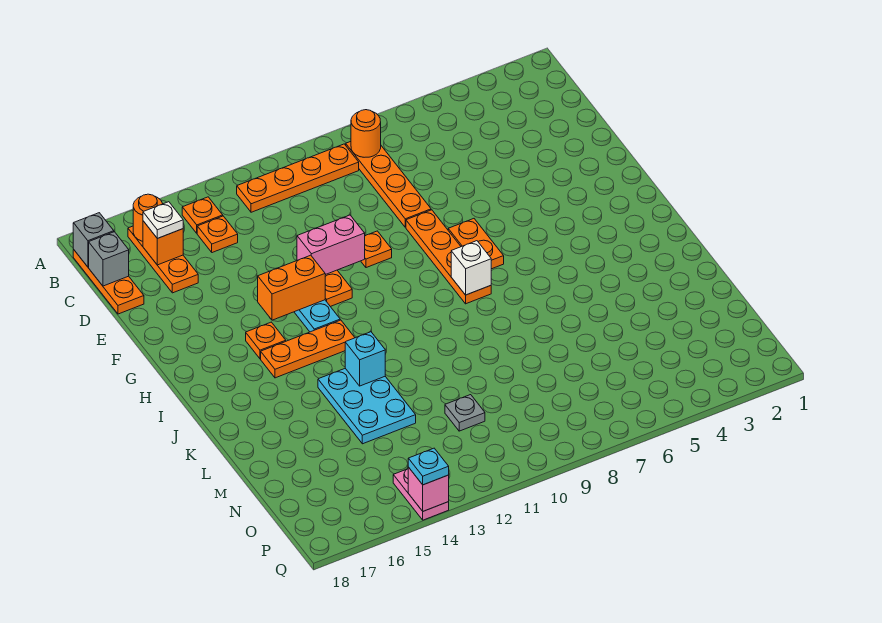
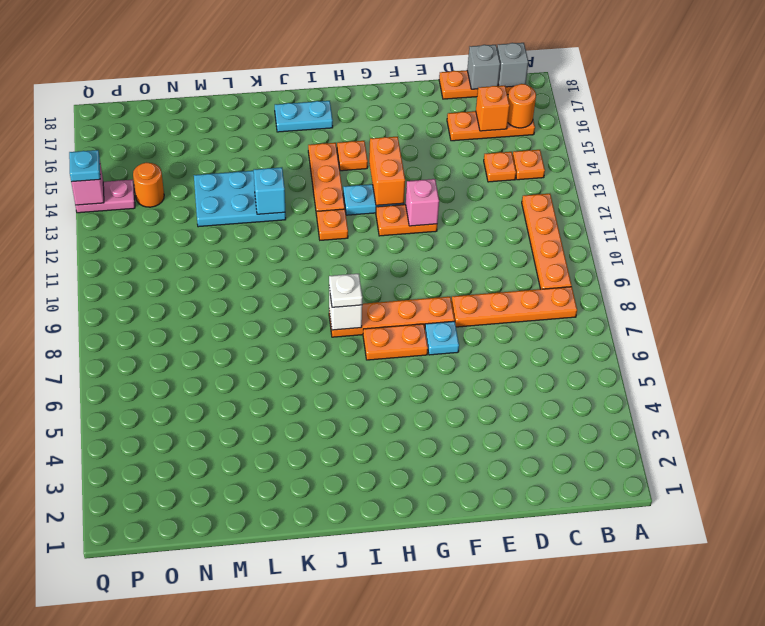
orange round brick B8 level 2 -> orange round brick O14 level 1
white plate C16 level 3 -> white plate I8 level 3
none -> cyan plate F7 level 1
orange plate F10 level 1 -> orange plate I12 level 1
pink brick F11:F12 level 2 -> pink brick F12 level 2
none -> cyan plate I17:J17 level 1
grey plate N11 level 1 -> none

